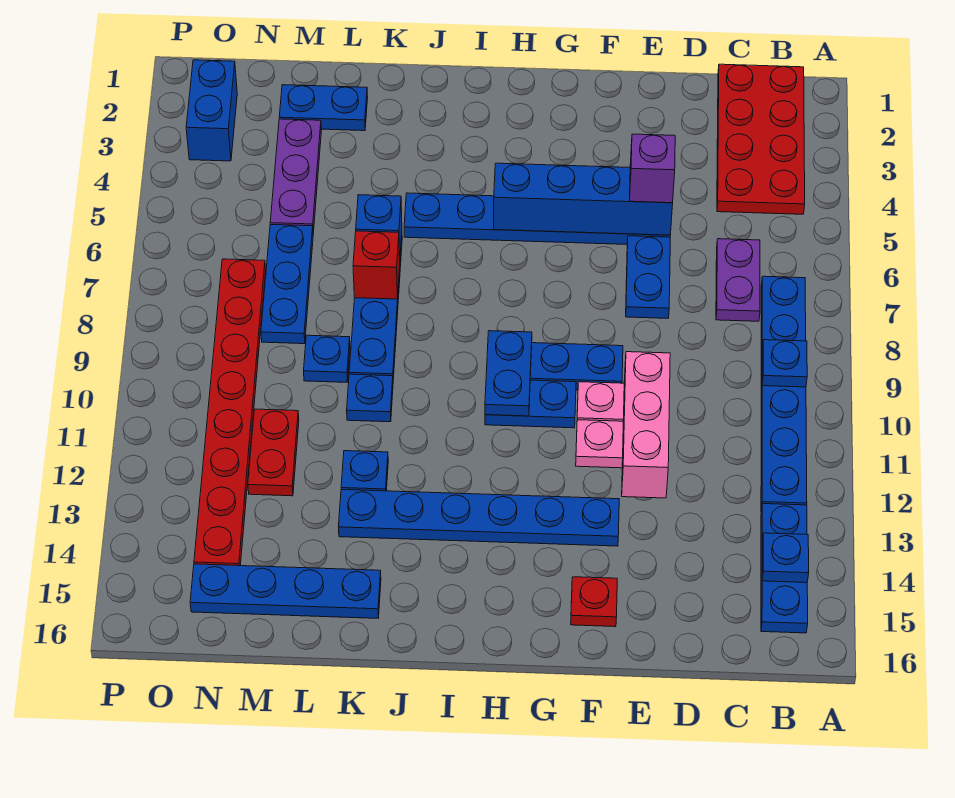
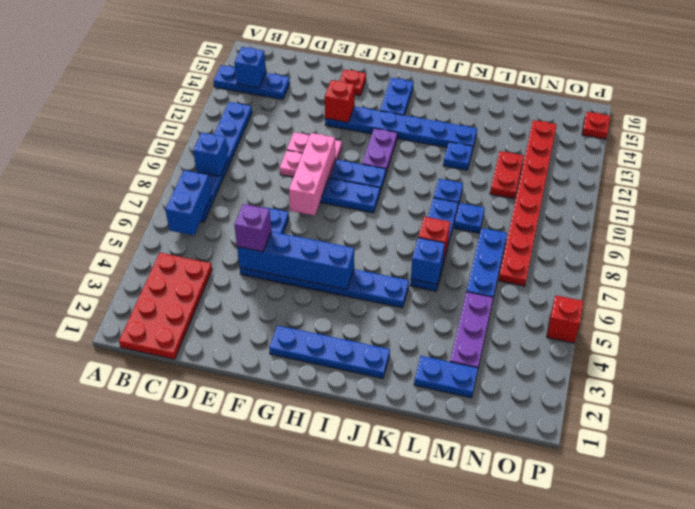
blue plate B9 level 2 -> blue brick B9 level 2
blue plate B13:B15 level 1 -> blue plate A14:C14 level 1
blue plate B14 level 2 -> blue brick B14 level 2
purple plate C6:C7 level 1 -> purple plate H11:H12 level 1
pink brick E10:E12 level 2 -> pink brick F8:F10 level 2
none -> red brick F13 level 2
blue plate H9:H10 level 2 -> blue plate H14:H15 level 1
blue plate K15:N15 level 1 -> blue plate G2:J2 level 1
blue brick O2:O3 level 1 -> blue brick B6:B7 level 2
none -> red brick P5 level 1
none -> red plate P15 level 1

